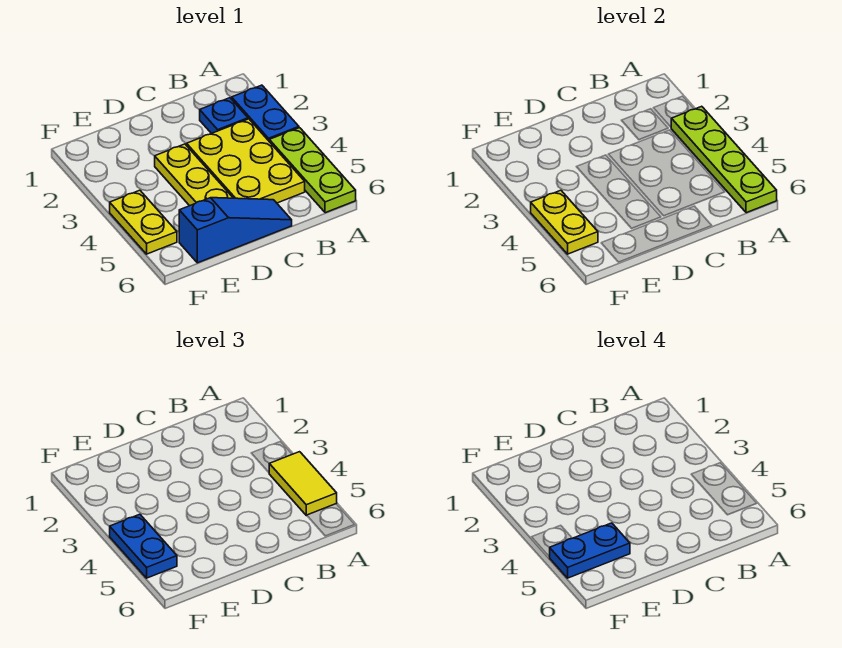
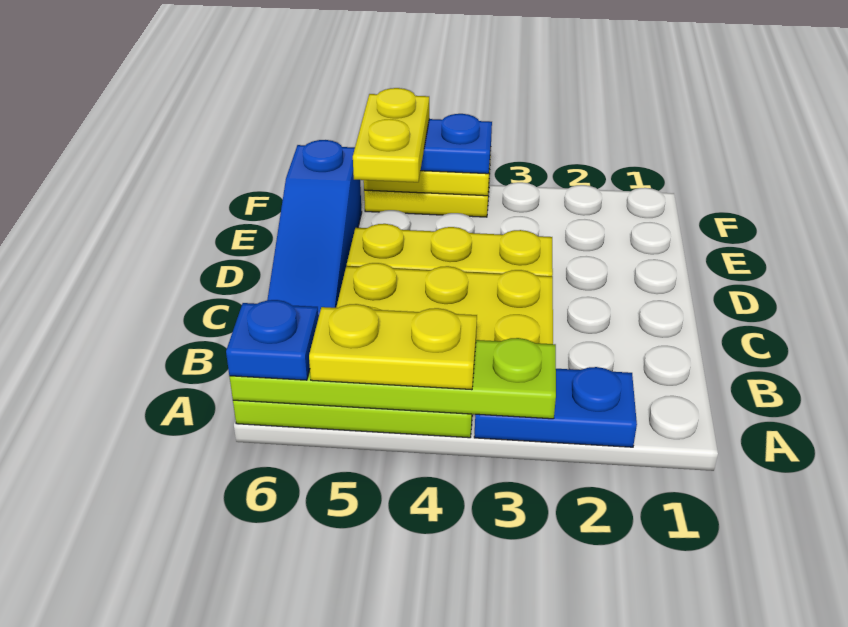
yellow tile A4:A5 level 3 -> yellow plate A4:A5 level 3
blue plate B2 level 1 -> blue plate A6 level 3
blue plate E5:F5 level 4 -> yellow plate E5:F5 level 4

